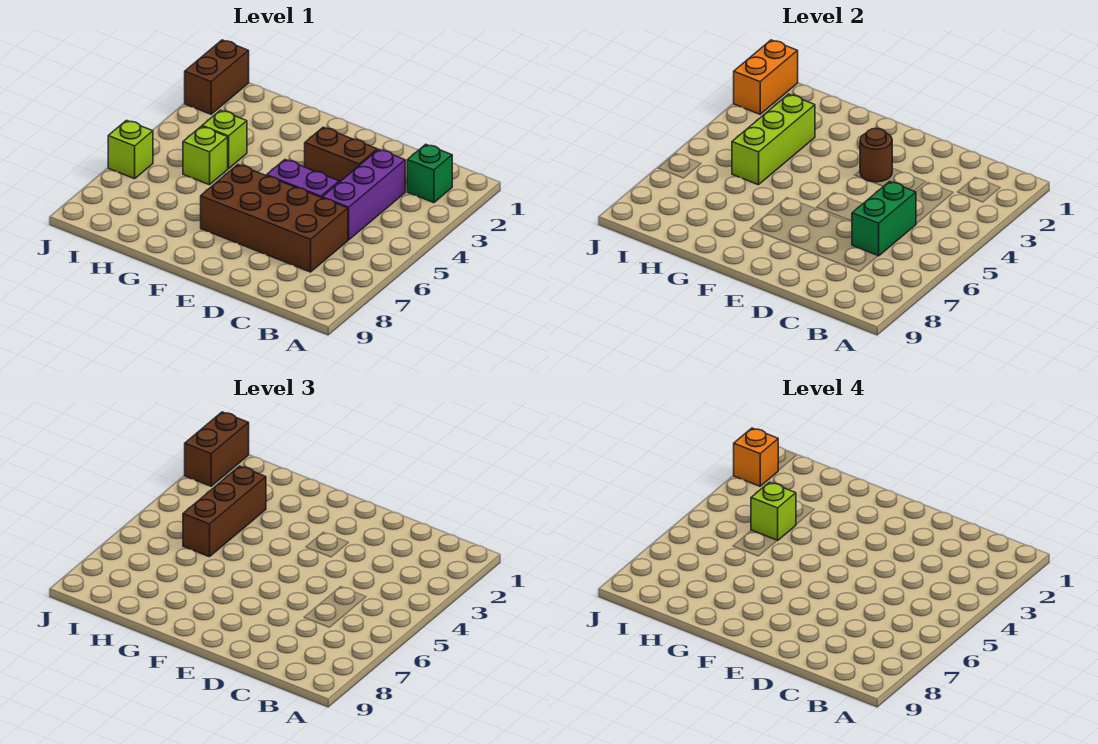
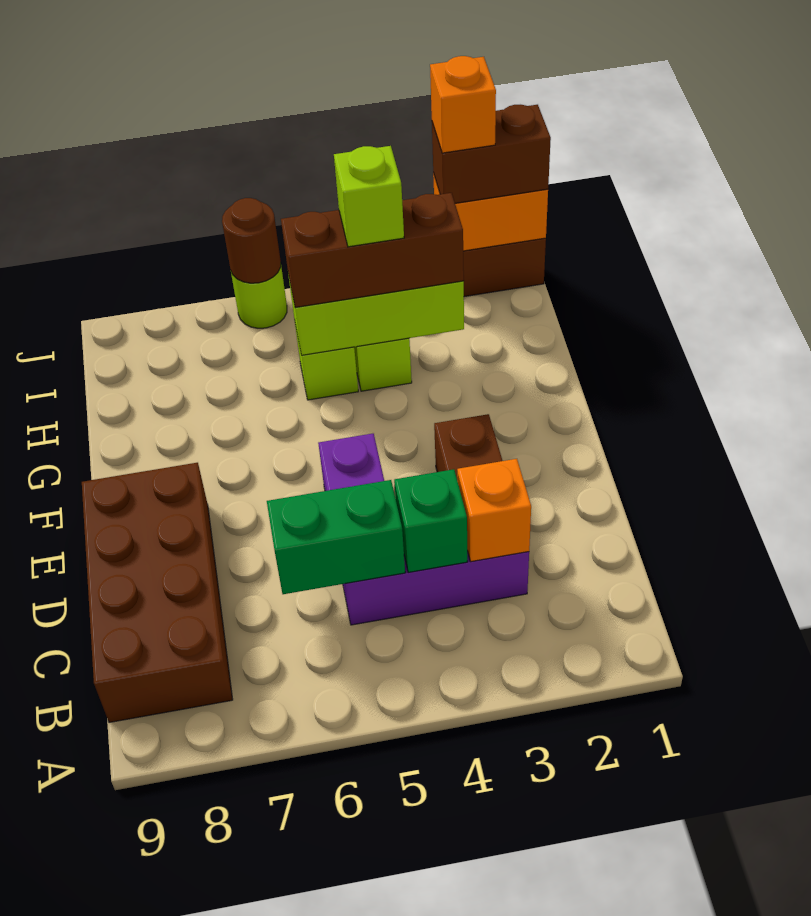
green brick B2 level 1 -> green brick C4 level 2
none -> orange brick C3 level 2
brown brick C6:F7 level 1 -> brown brick B8:E9 level 1
brown round brick E3 level 2 -> brown round brick J6 level 2
lime brick J6 level 1 -> lime round brick J6 level 1

